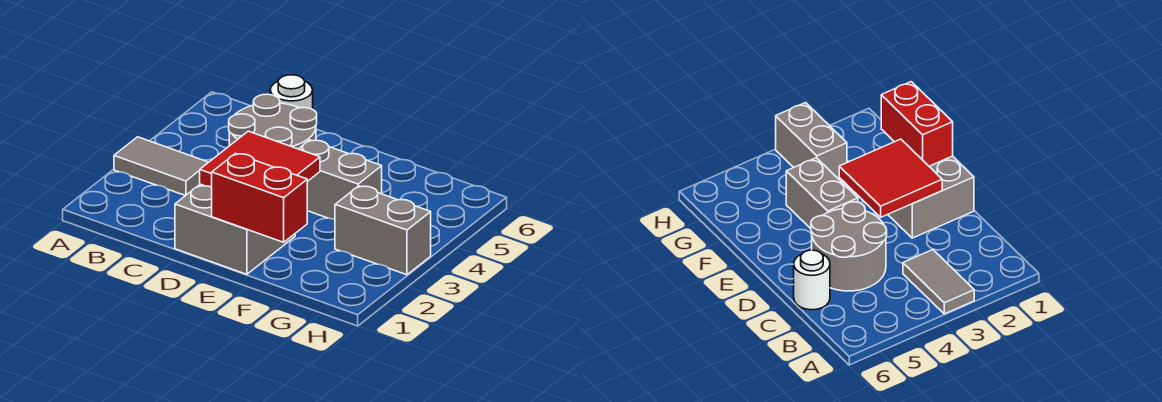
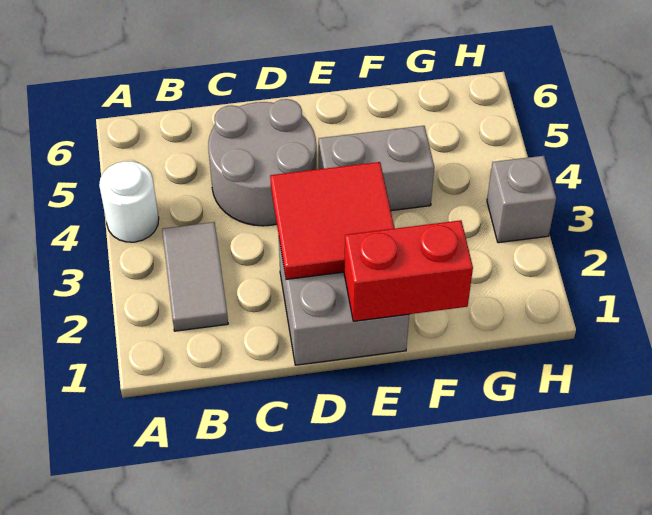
grey tile A3:B3 level 1 -> grey tile B2:B3 level 1
white round brick C6 level 1 -> white round brick A4 level 1
grey brick G3:H3 level 1 -> grey brick H3 level 1

